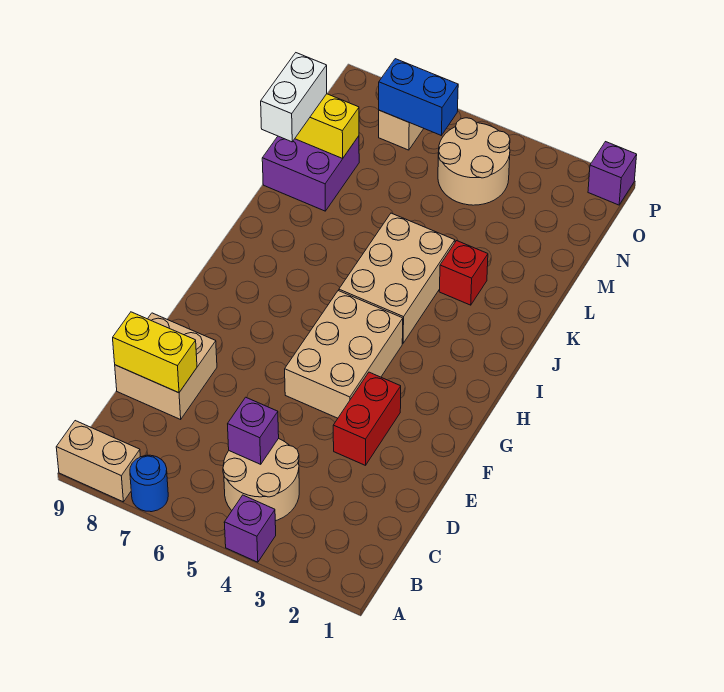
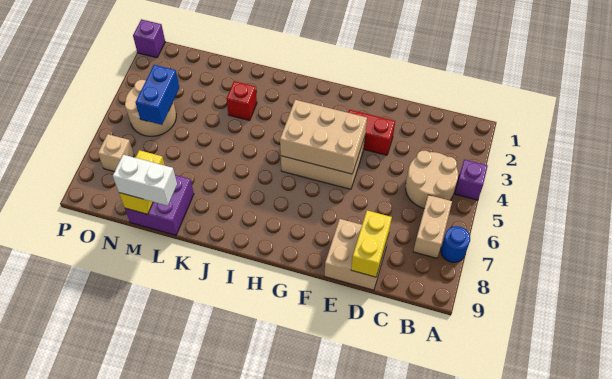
tan brick A8:A9 level 1 -> tan brick B6:B7 level 1
purple brick C5 level 2 -> none
tan brick I4:K5 level 1 -> tan brick F4:H5 level 2
blue brick O6:O7 level 2 -> blue brick N4:N5 level 2

